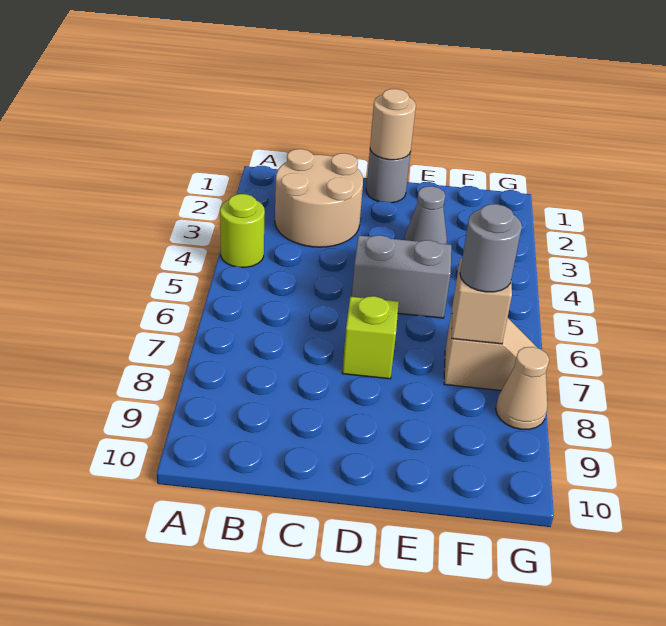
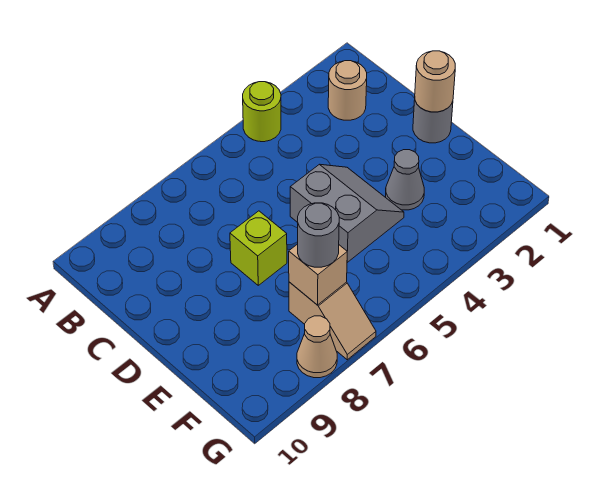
tan round brick B2:C3 level 1 -> tan round brick B2 level 1

